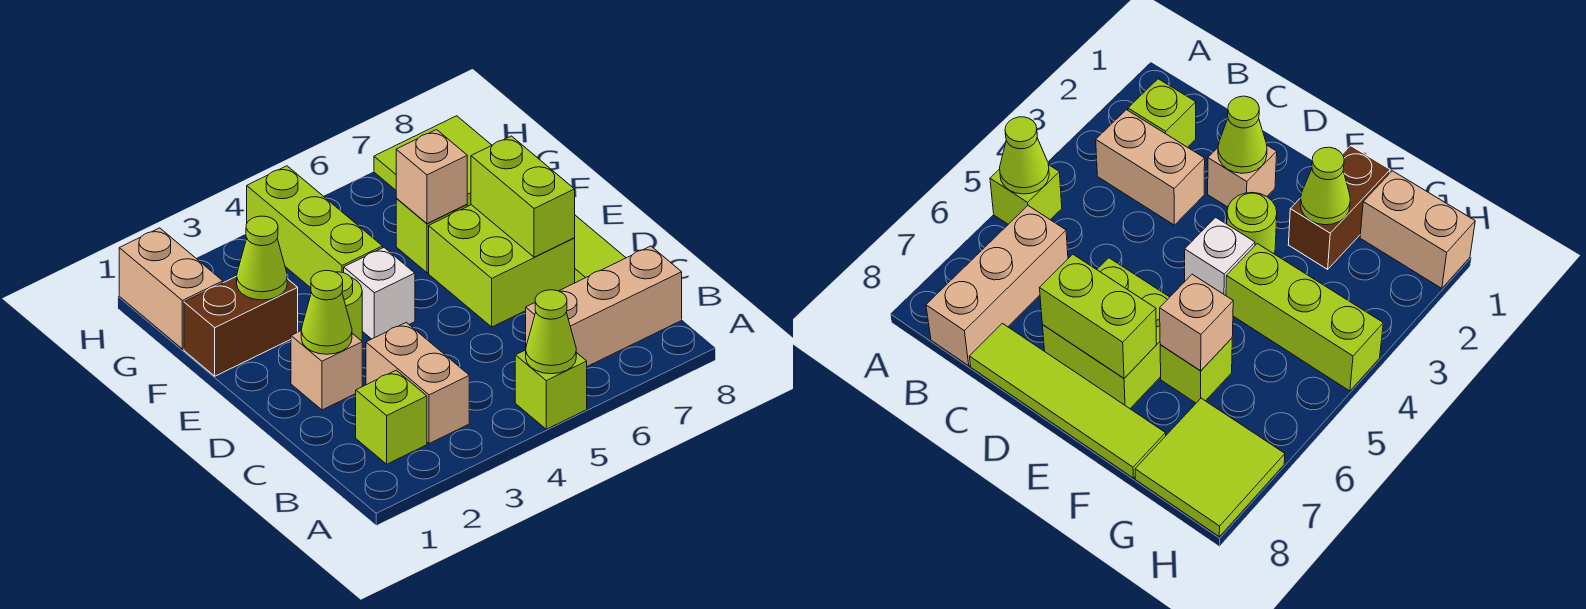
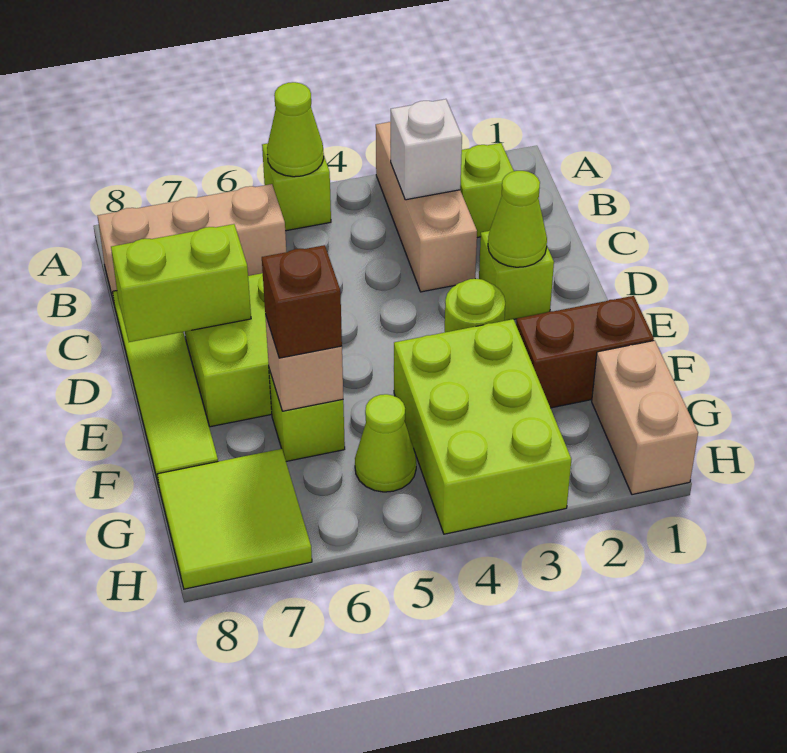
tan brick B3:C3 level 1 -> tan brick A3:C3 level 1
tan brick D2 level 1 -> lime brick D2 level 1
lime brick D7:E7 level 2 -> lime brick D7:D8 level 2
white brick E4 level 1 -> white brick B3 level 2
lime cone F2 level 2 -> lime cone G5 level 1
lime brick F4:H4 level 1 -> lime brick F3:H4 level 1
none -> brown brick F6 level 3

